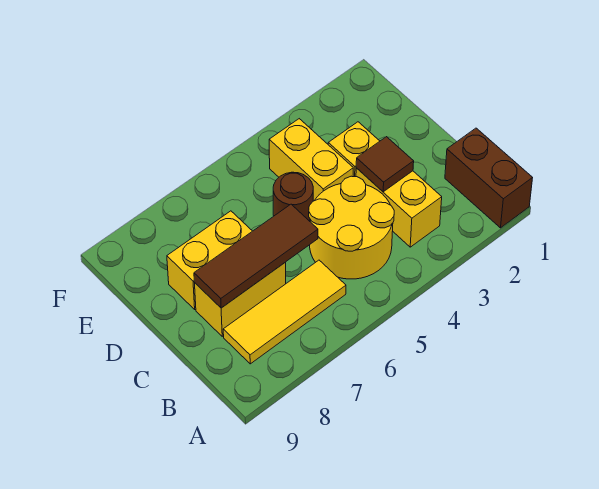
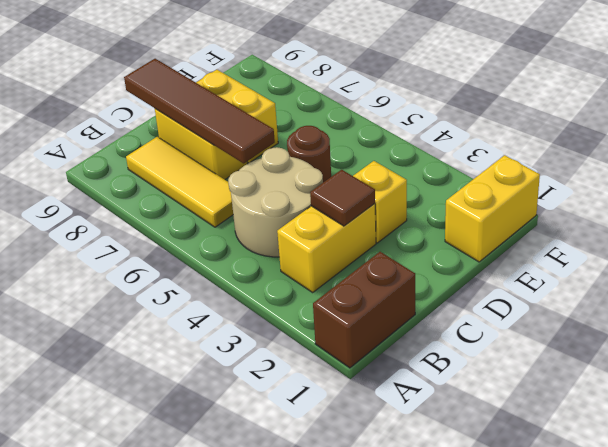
yellow round brick B4:C5 level 1 -> tan round brick B4:C5 level 1
brown tile C6:C8 level 2 -> brown tile C6:C9 level 2
yellow brick D4:E4 level 1 -> yellow brick E1:F1 level 1

